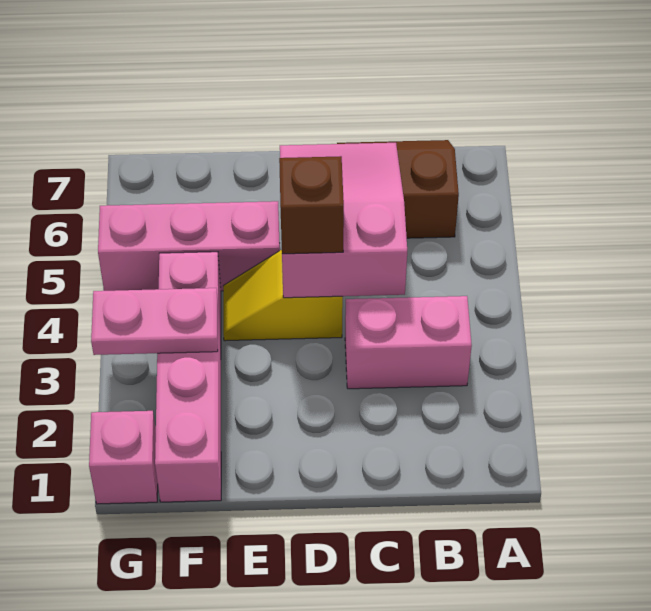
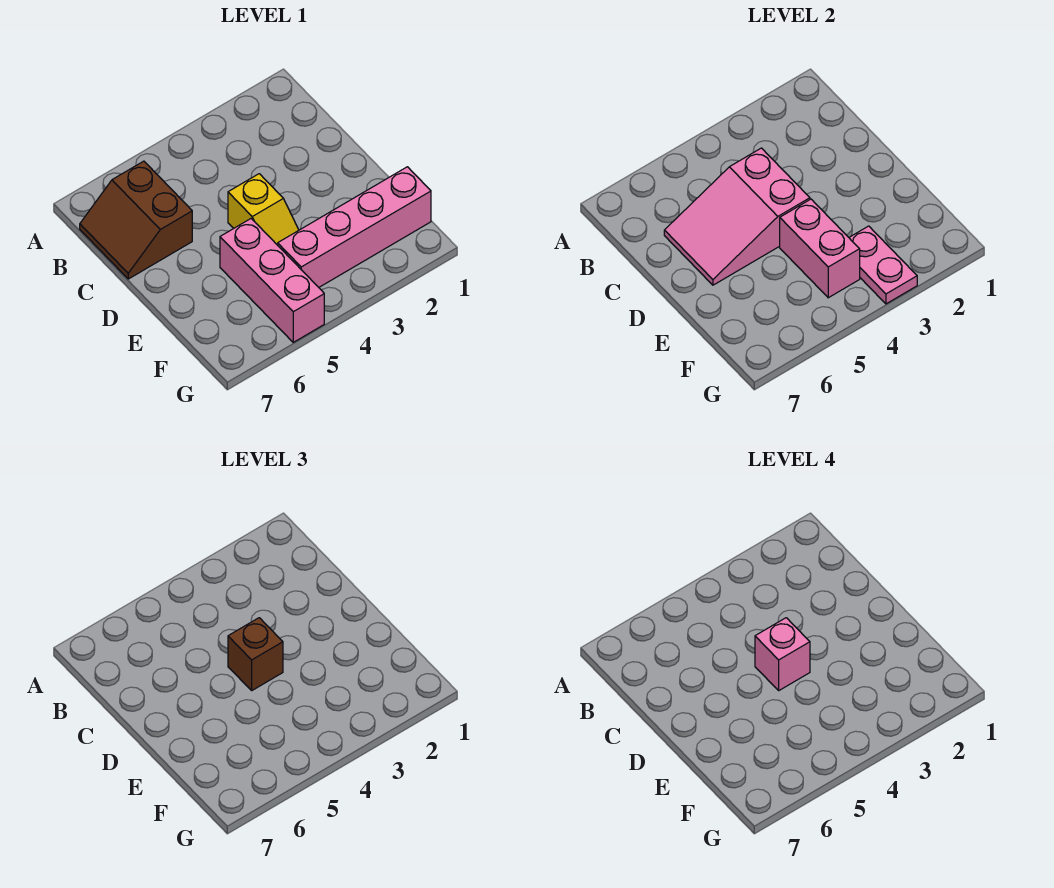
pink brick B3:C3 level 1 -> pink brick E4:F4 level 2
pink brick G1 level 1 -> pink brick D4 level 4

